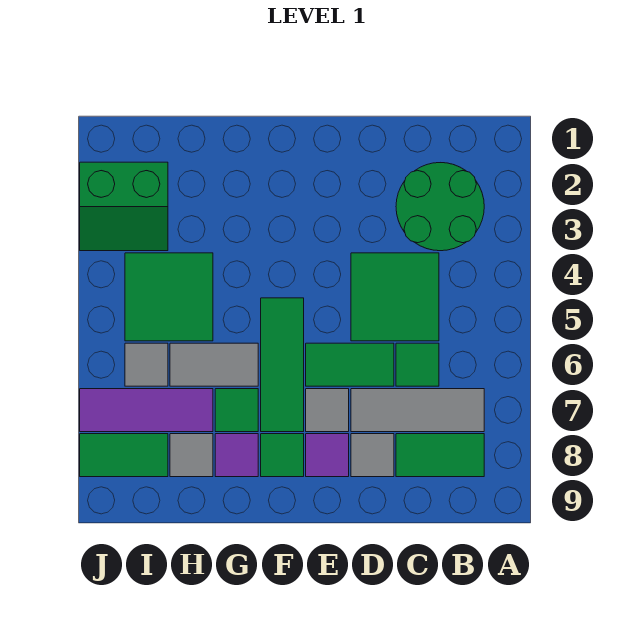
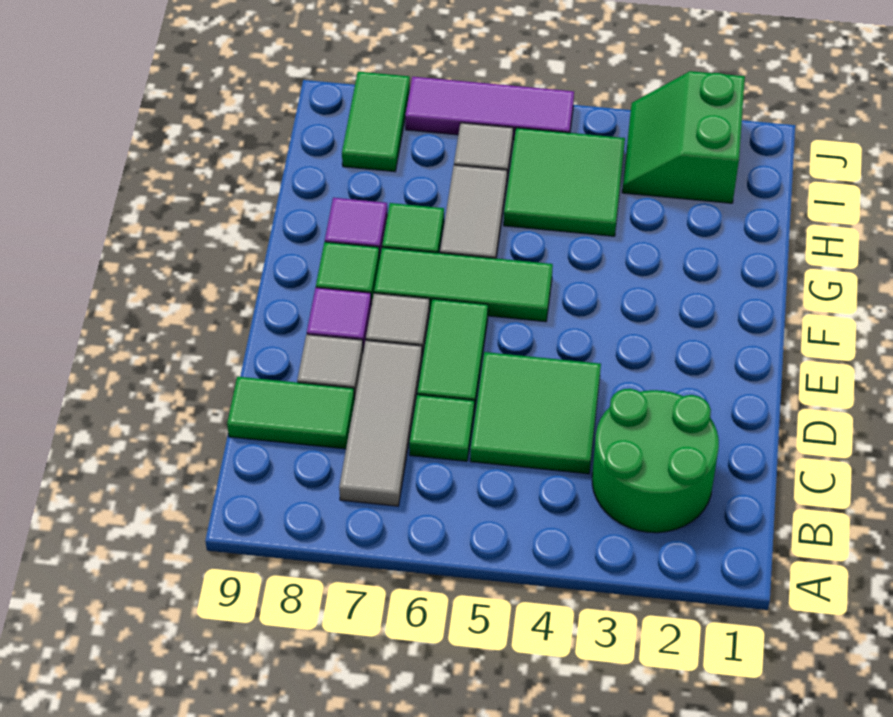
green tile B8:C8 level 1 -> green tile C8:C9 level 1
purple tile H7:J7 level 1 -> purple tile J5:J7 level 1
grey tile H8 level 1 -> none

